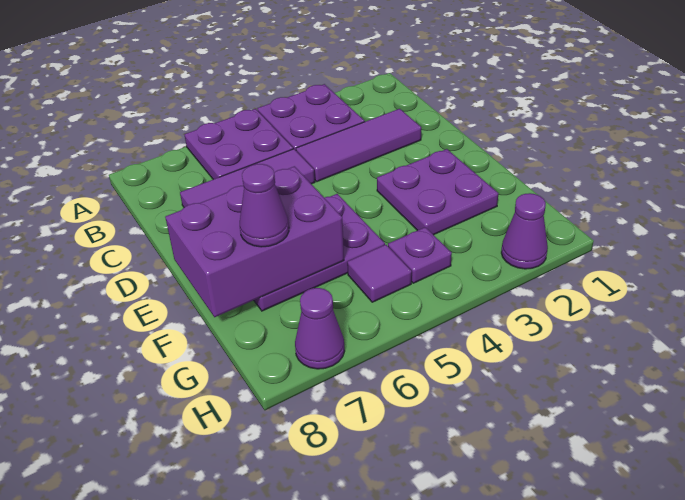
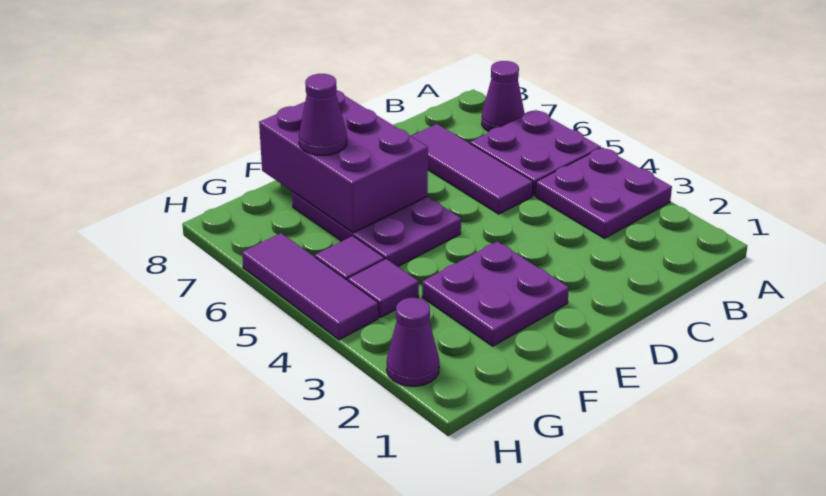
purple tile C2:C4 level 1 -> purple tile H4:H6 level 1
purple plate G4 level 1 -> purple tile G4 level 1
purple cone H7 level 1 -> purple cone A7 level 1

